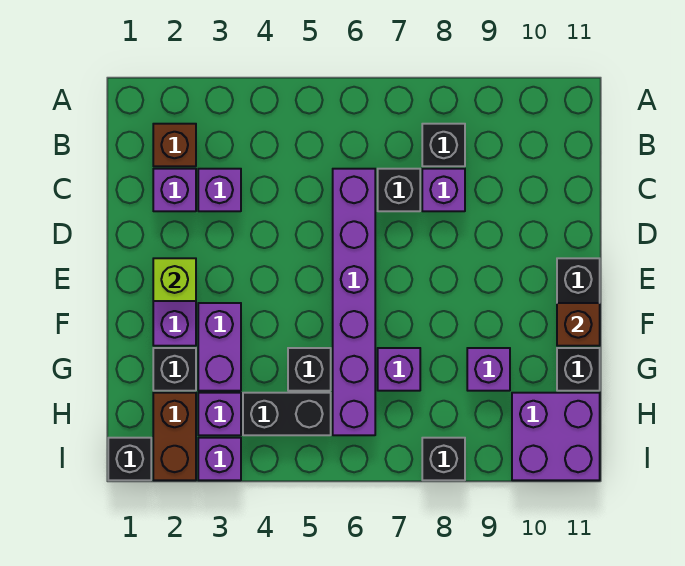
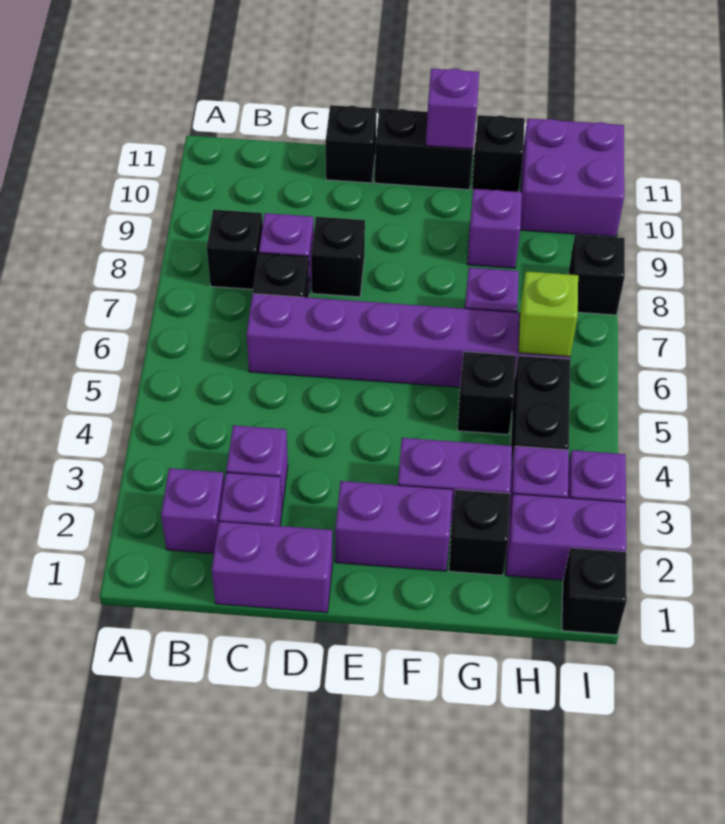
brown brick B2 level 1 -> purple brick B2 level 1
none -> purple brick C1:D1 level 1
none -> black brick D8 level 1
none -> black brick D11 level 1
lime brick E2 level 2 -> lime brick H6 level 2
brown brick F11 level 2 -> purple brick F11 level 2
brown brick H2:I2 level 1 -> purple brick H2:I2 level 1

